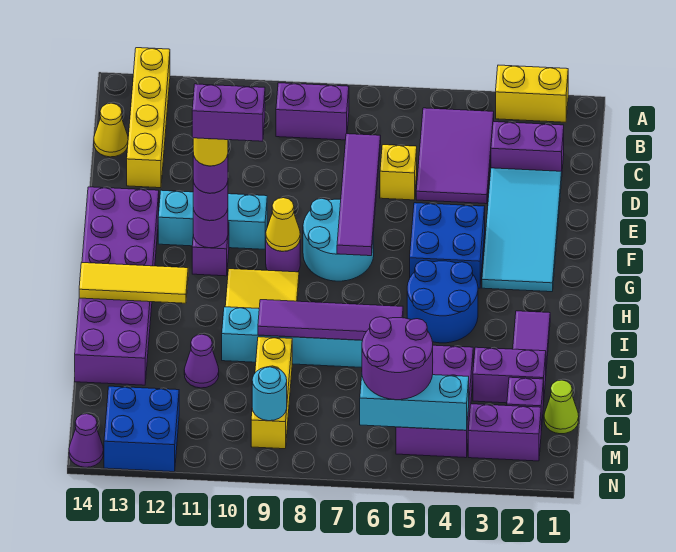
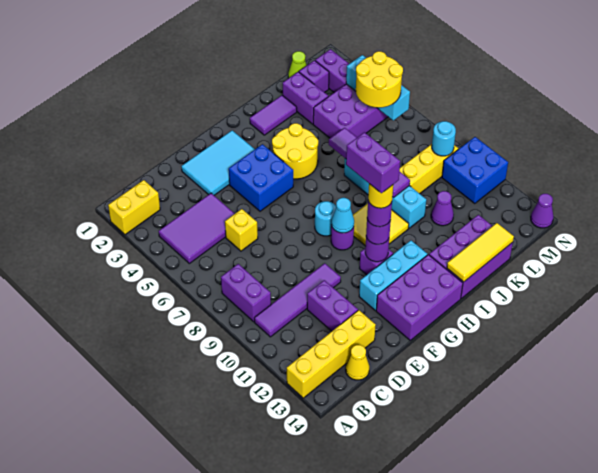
yellow brick A2:A3 level 1 -> yellow brick A2:B2 level 1
purple brick C2:C3 level 1 -> purple brick D11:D12 level 1
cyan tile D2:G3 level 1 -> cyan tile E2:G3 level 1
purple tile D7:G7 level 2 -> purple tile B10:E10 level 1
cyan round brick F7:G8 level 1 -> cyan round brick G8 level 1
cyan brick F10:F12 level 1 -> cyan brick F12:H12 level 1
yellow cone G9 level 2 -> cyan cone G9 level 2
blue round brick H4:I5 level 1 -> yellow round brick H4:I5 level 1
yellow tile I12:I14 level 2 -> yellow tile I14:K14 level 2
purple round brick L5:M6 level 3 -> yellow round brick L5:M6 level 3
blue brick M12:N13 level 1 -> blue brick M10:N11 level 1

